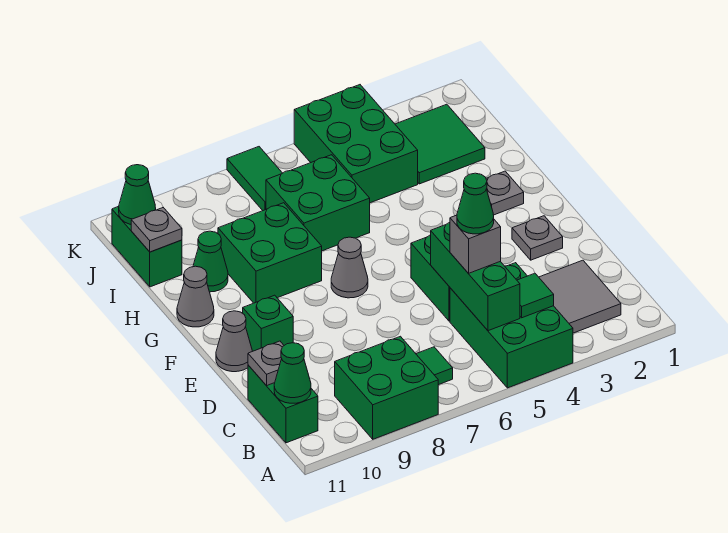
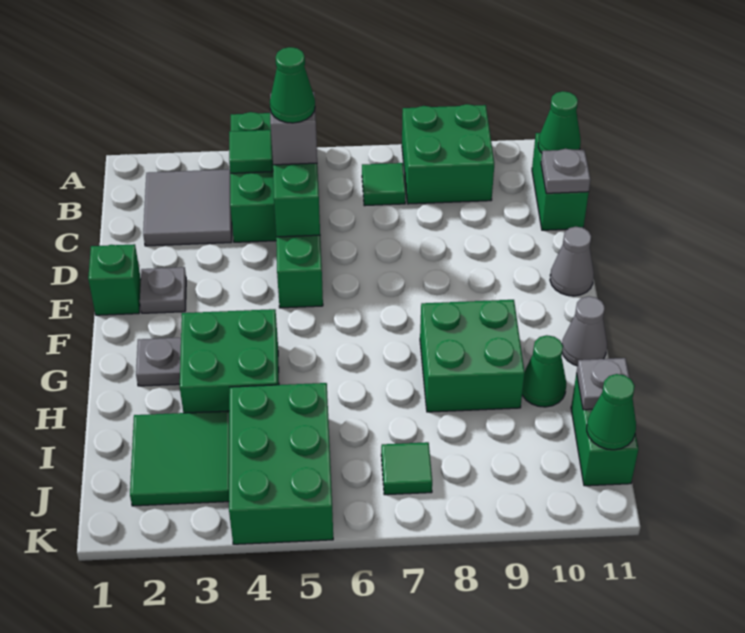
green brick E10 level 1 -> green brick E1 level 1
grey cone F7 level 1 -> none
green brick H6:I7 level 1 -> green brick G3:H4 level 1
green tile J7:K7 level 1 -> green tile J7 level 1

